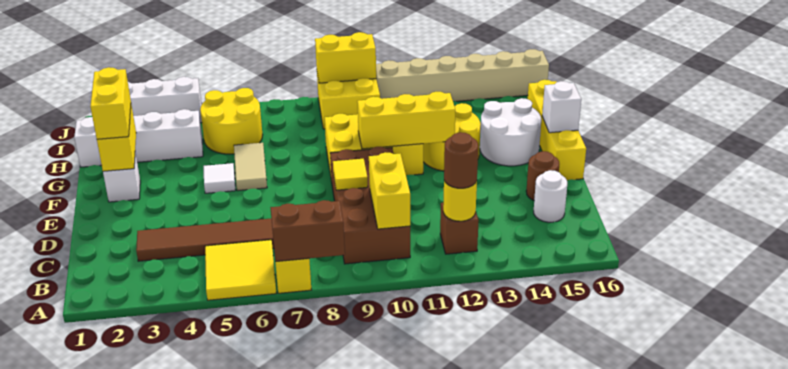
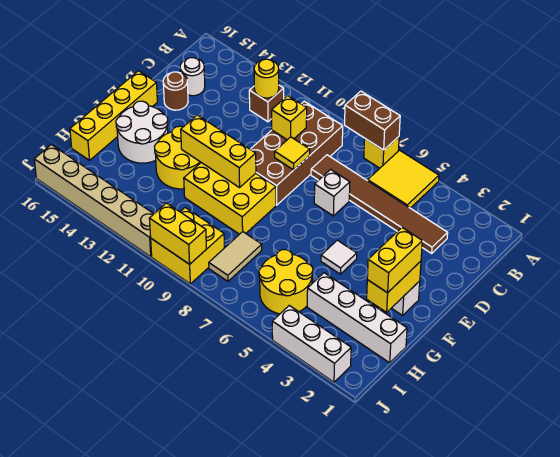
yellow brick B10:C10 level 2 -> yellow brick C10 level 2
brown round brick B12 level 3 -> none
tan tile F6:G6 level 1 -> tan tile H8:I8 level 1
white brick F16 level 2 -> white brick D7 level 1

